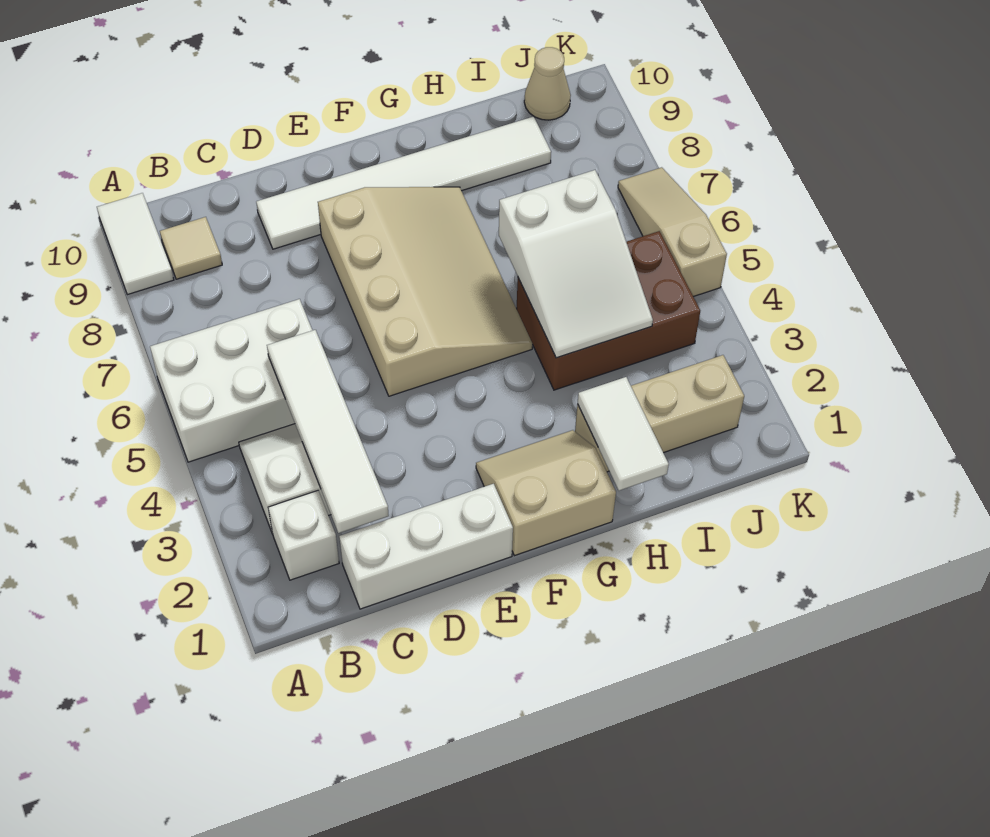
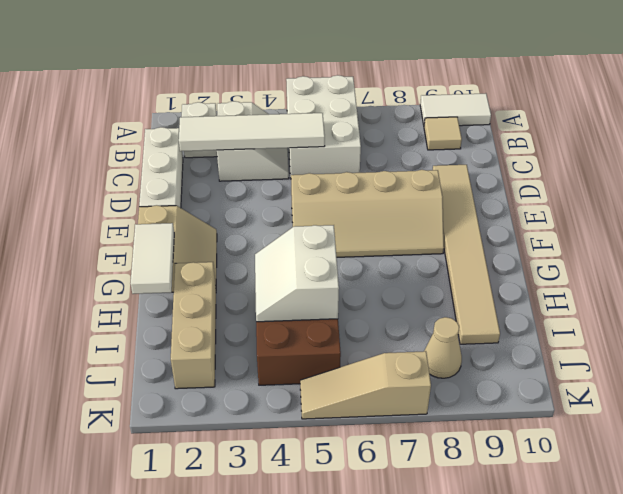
white tile D9:I9 level 1 -> tan tile D9:I9 level 1
tan slope E5:G8 level 1 top E -> tan slope E5:F8 level 1 top E
white tile H1:H2 level 2 -> white tile G1:H1 level 2
white slope H4:I6 level 2 top 6 -> white slope H4:I5 level 2 top 5
tan cone J10 level 1 -> tan cone J8 level 1
tan slope K5:K7 level 1 top 5 -> tan slope K5:K7 level 1 top 7

